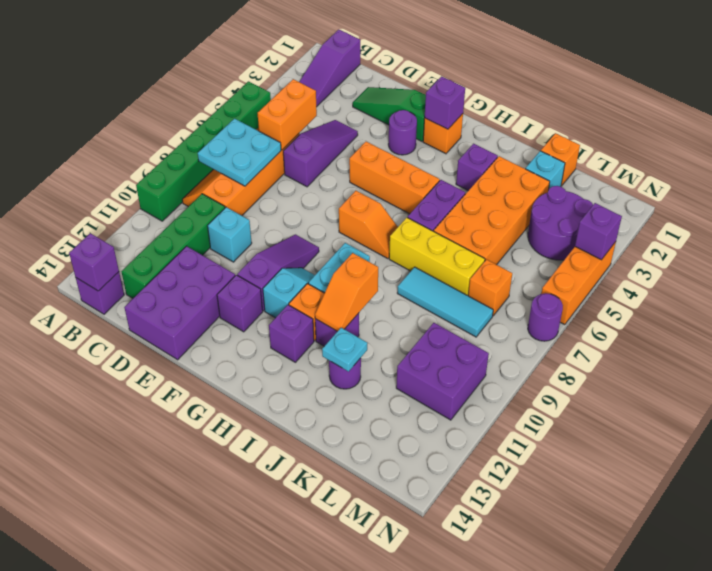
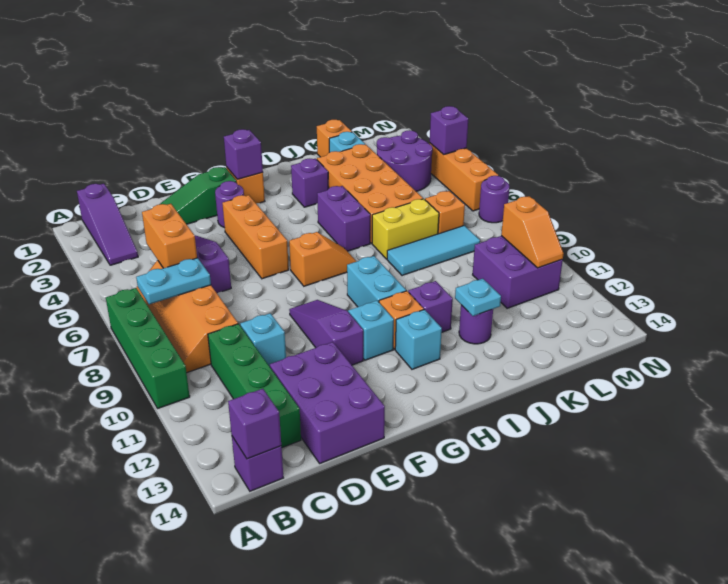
green brick A5:A10 level 1 -> green brick A7:A10 level 1
cyan plate B7:C8 level 2 -> cyan plate B7:C7 level 2
orange brick F5:H5 level 1 -> orange brick F4:F6 level 1
purple brick F12 level 1 -> none
purple brick H12 level 1 -> cyan brick H12 level 1
yellow brick I7:K7 level 1 -> yellow brick J7:K7 level 1
orange slope I10:I11 level 2 top 10 -> orange slope M10:M11 level 2 top 10

